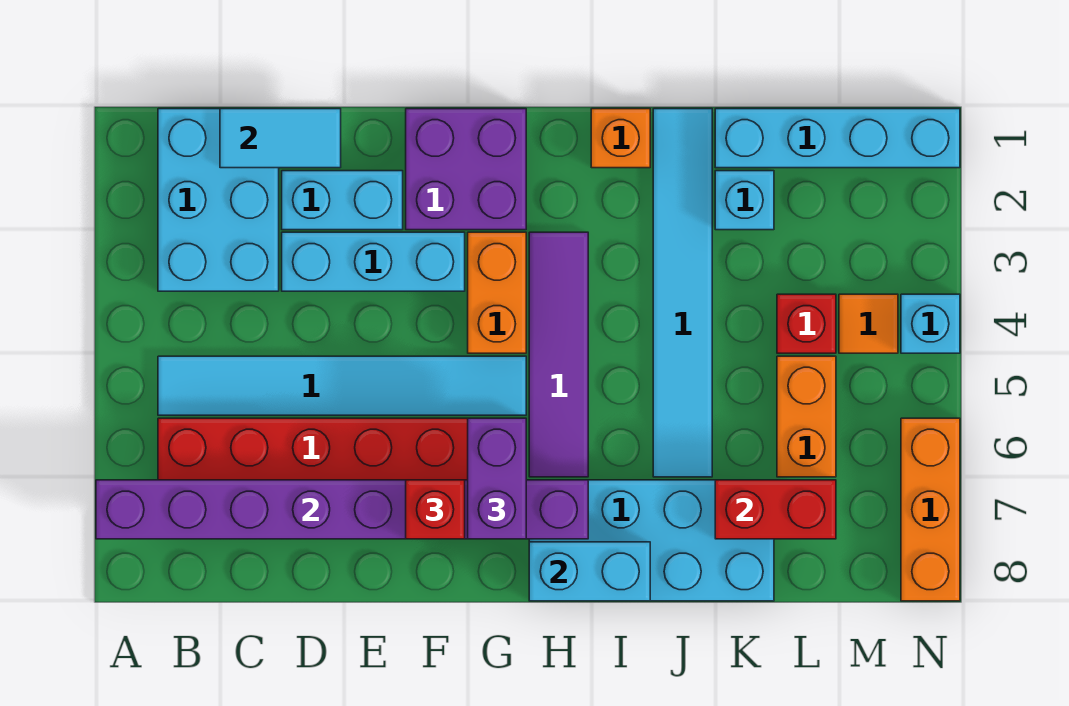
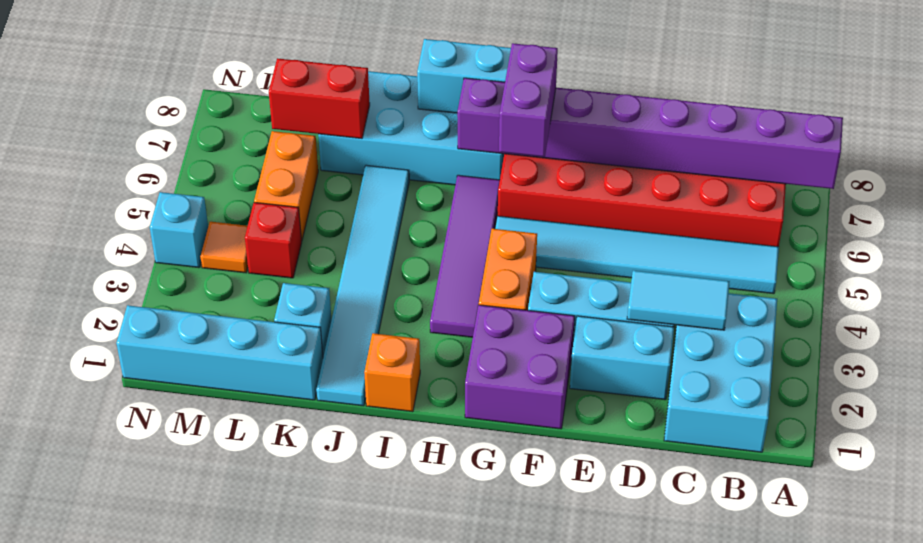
cyan tile C1:D1 level 2 -> cyan tile C3:D3 level 2
red brick F7 level 3 -> none
orange brick N6:N8 level 1 -> none

